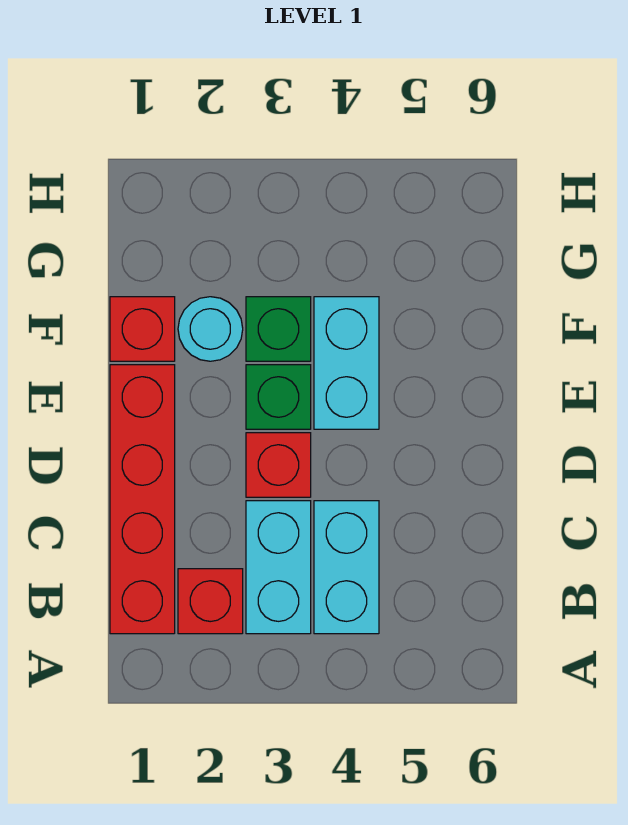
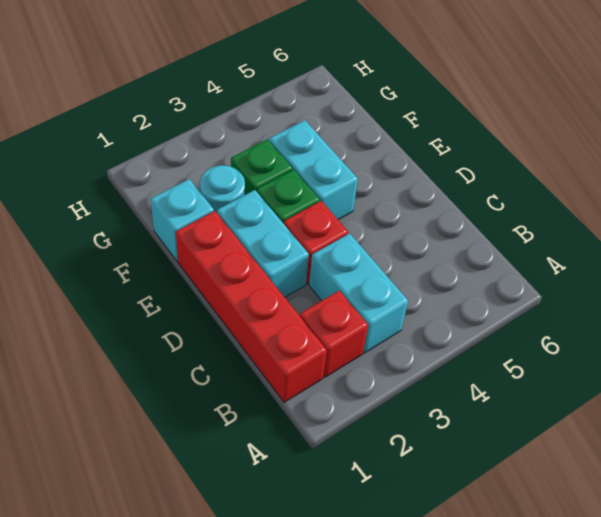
cyan brick B4:C4 level 1 -> cyan brick D2:E2 level 1
red brick F1 level 1 -> cyan brick F1 level 1

